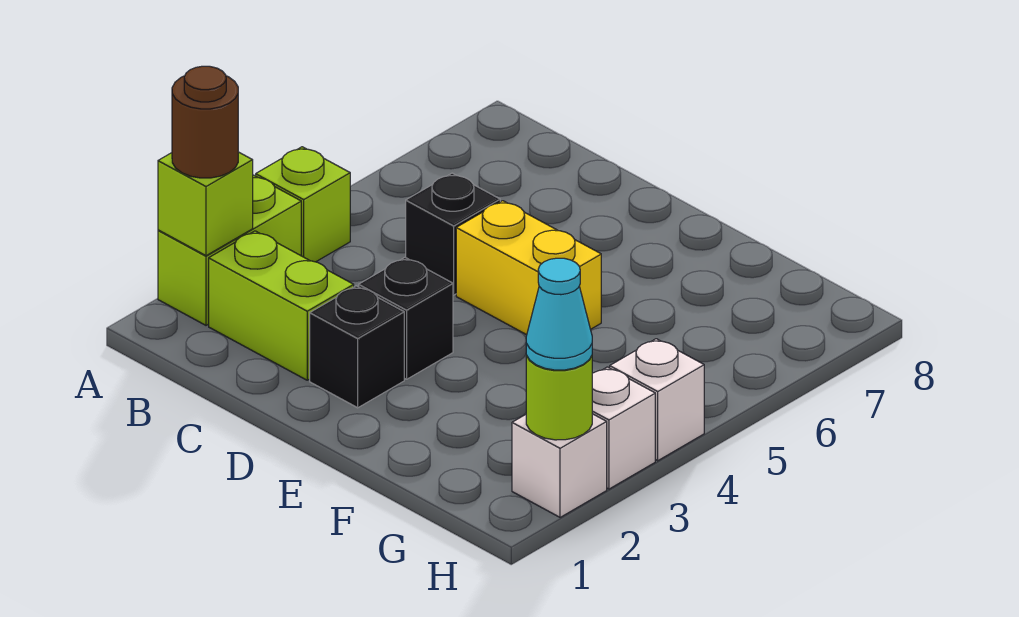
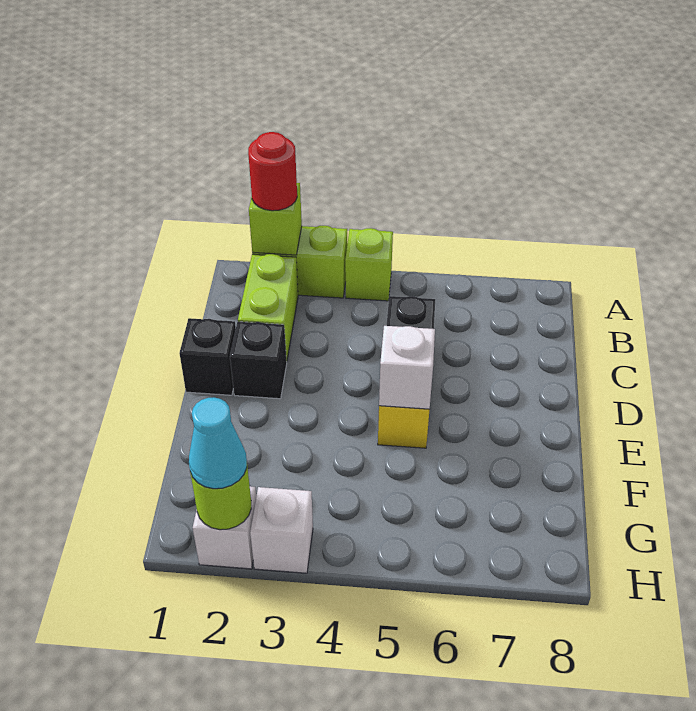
brown round brick A2 level 3 -> red round brick A2 level 3
black brick D3 level 1 -> black brick D1 level 1
white brick H4 level 1 -> white brick E5 level 2

